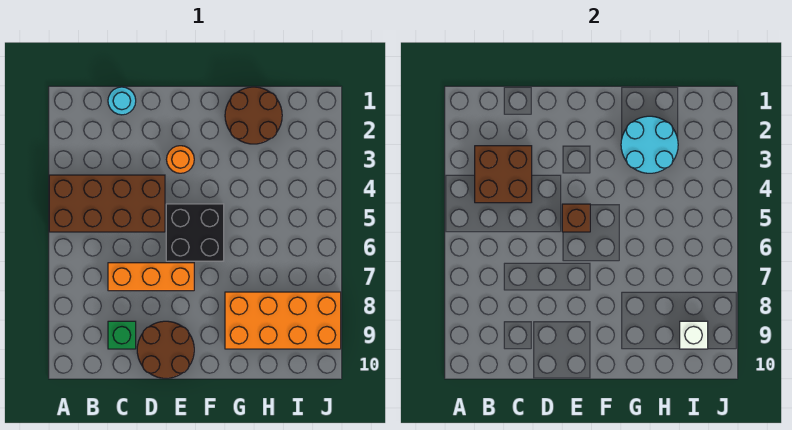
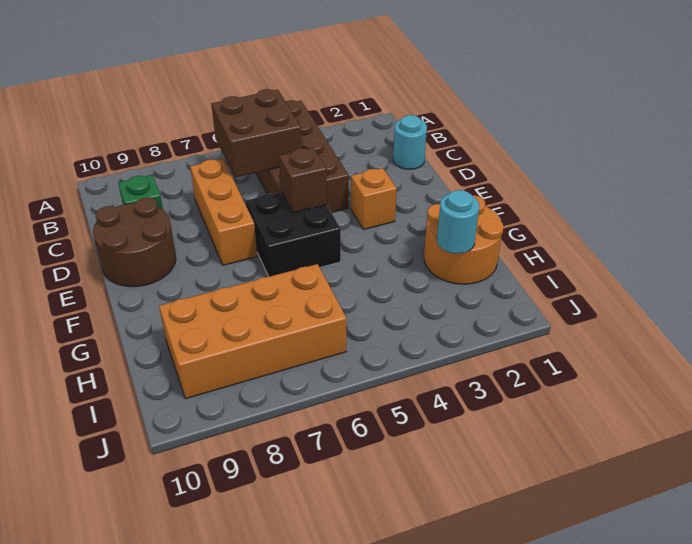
brown brick B3:C4 level 2 -> brown brick B5:C6 level 2
orange round brick E3 level 1 -> orange brick E3 level 1
brown round brick G1:H2 level 1 -> orange round brick G1:H2 level 1
cyan round brick G2:H3 level 2 -> cyan round brick H2 level 2
orange brick G8:J9 level 1 -> orange brick H6:I9 level 1
white brick I9 level 2 -> none

